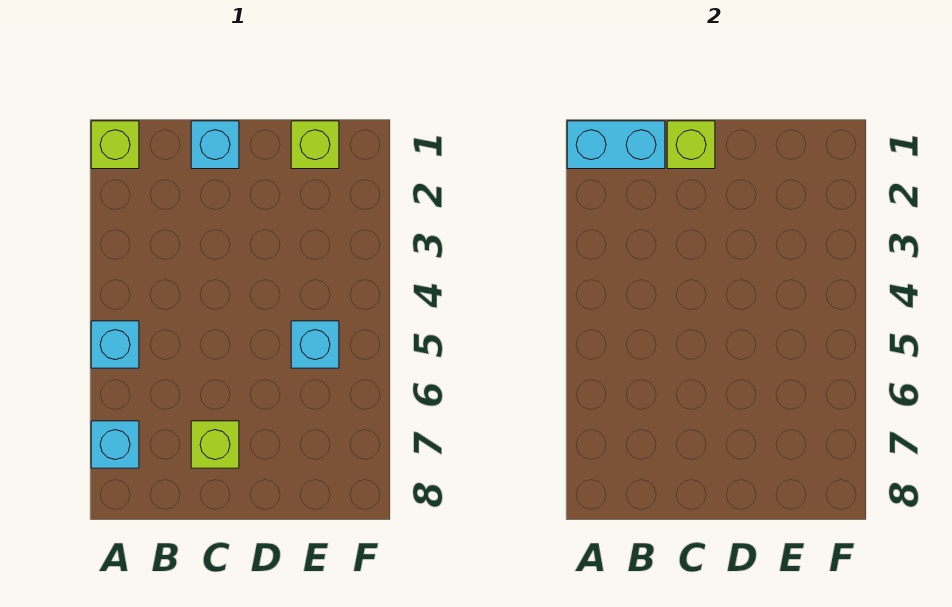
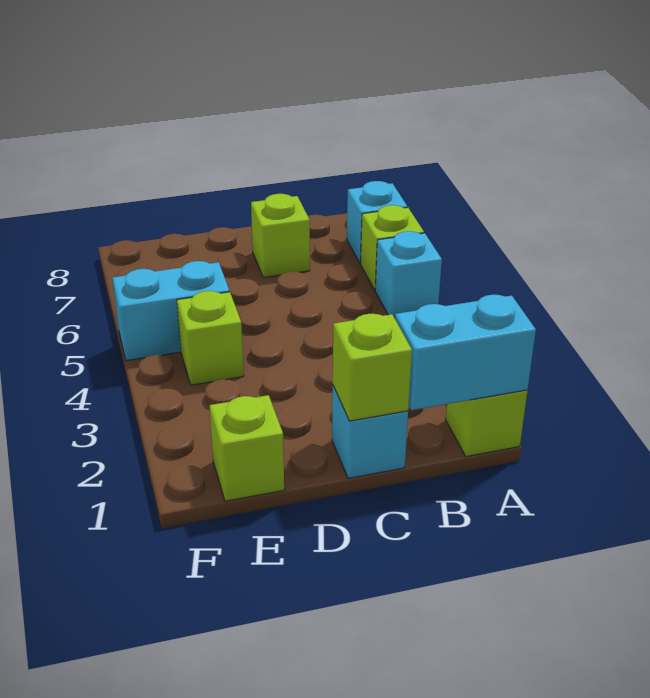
none -> lime brick A6 level 1
none -> lime brick E4 level 1
cyan brick E5 level 1 -> cyan brick E5:F5 level 1

